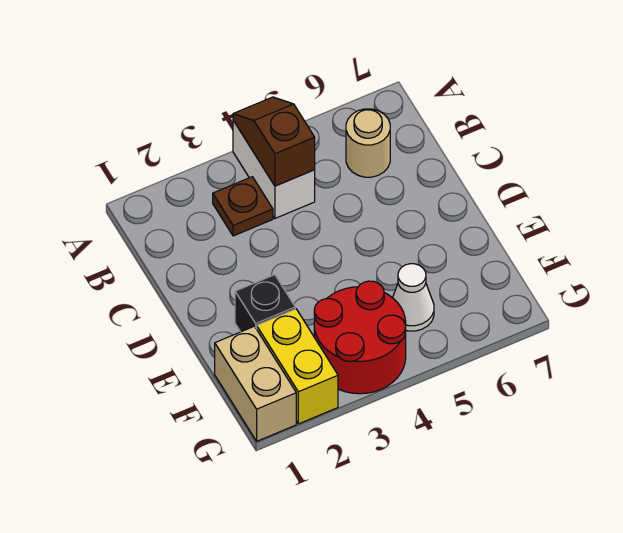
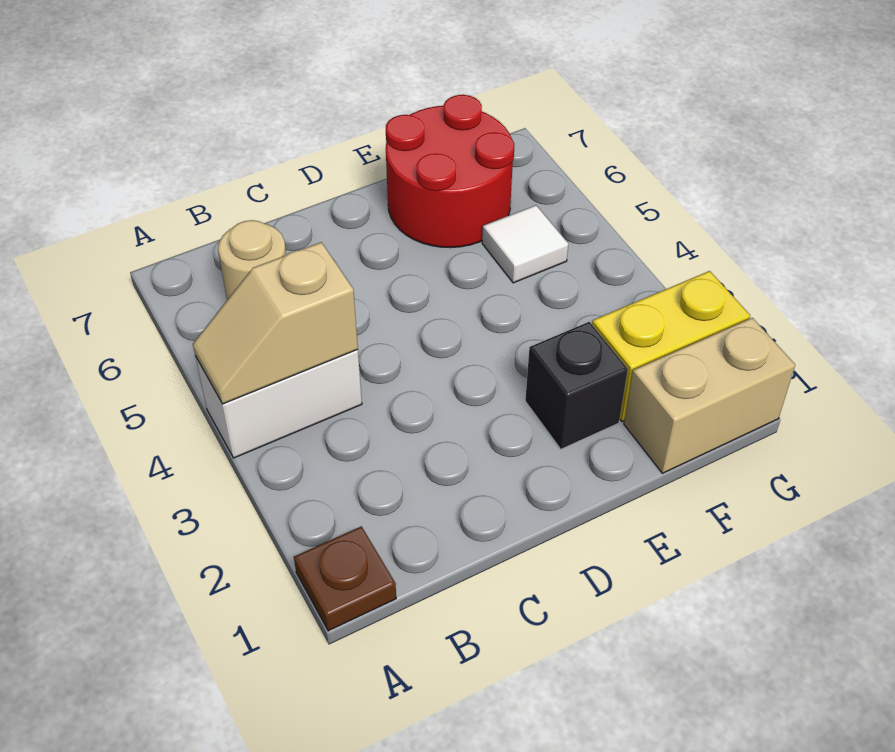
brown slope A4:B4 level 2 top B -> tan slope A4:B4 level 2 top B
brown plate B3 level 1 -> brown plate A1 level 1
red round brick F3:G4 level 1 -> red round brick E6:F7 level 1
white cone F5 level 1 -> white tile F5 level 1

